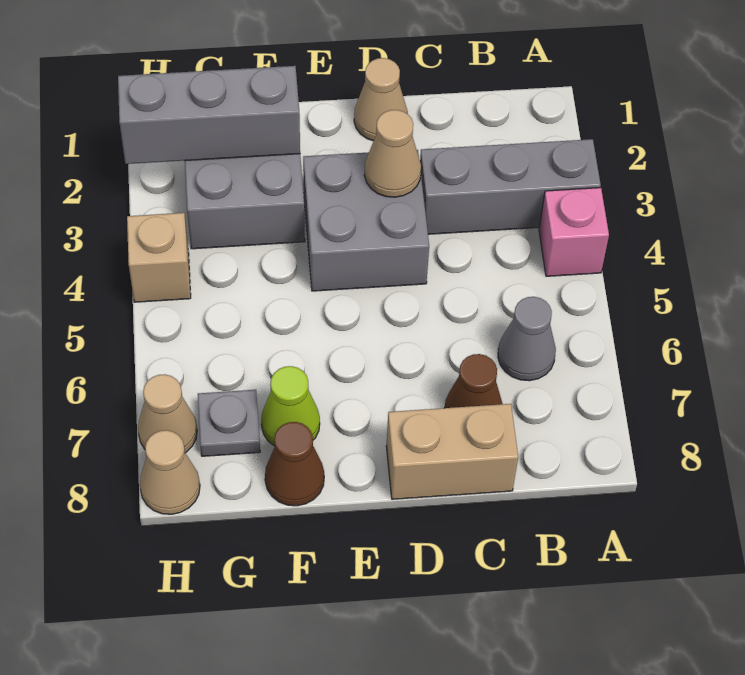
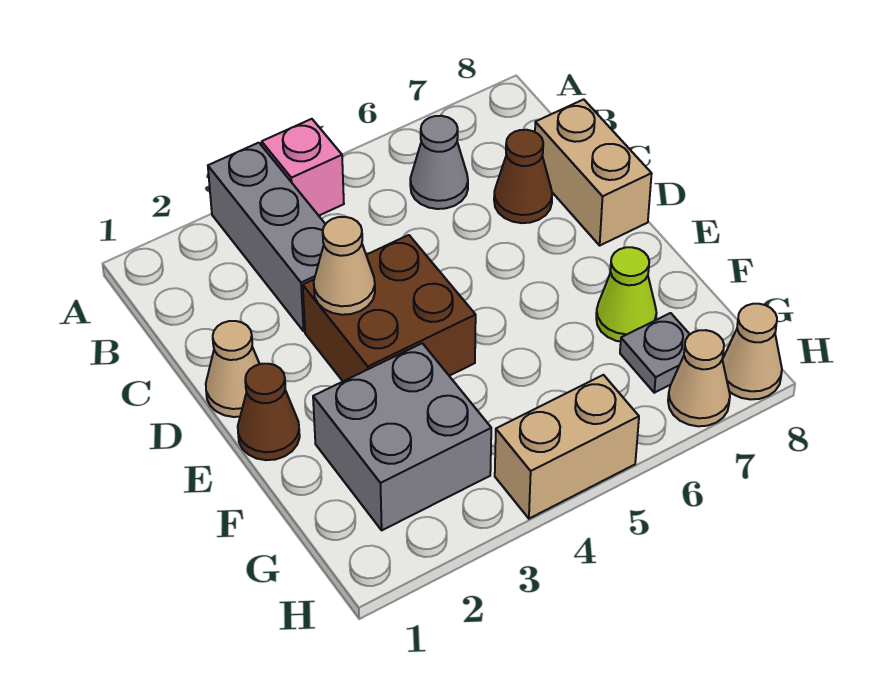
grey brick D3:E4 level 1 -> brown brick D3:E4 level 1
grey brick F2:H2 level 2 -> none
brown cone F8 level 1 -> brown cone E1 level 1
tan brick H4 level 1 -> tan brick H4:H5 level 1

